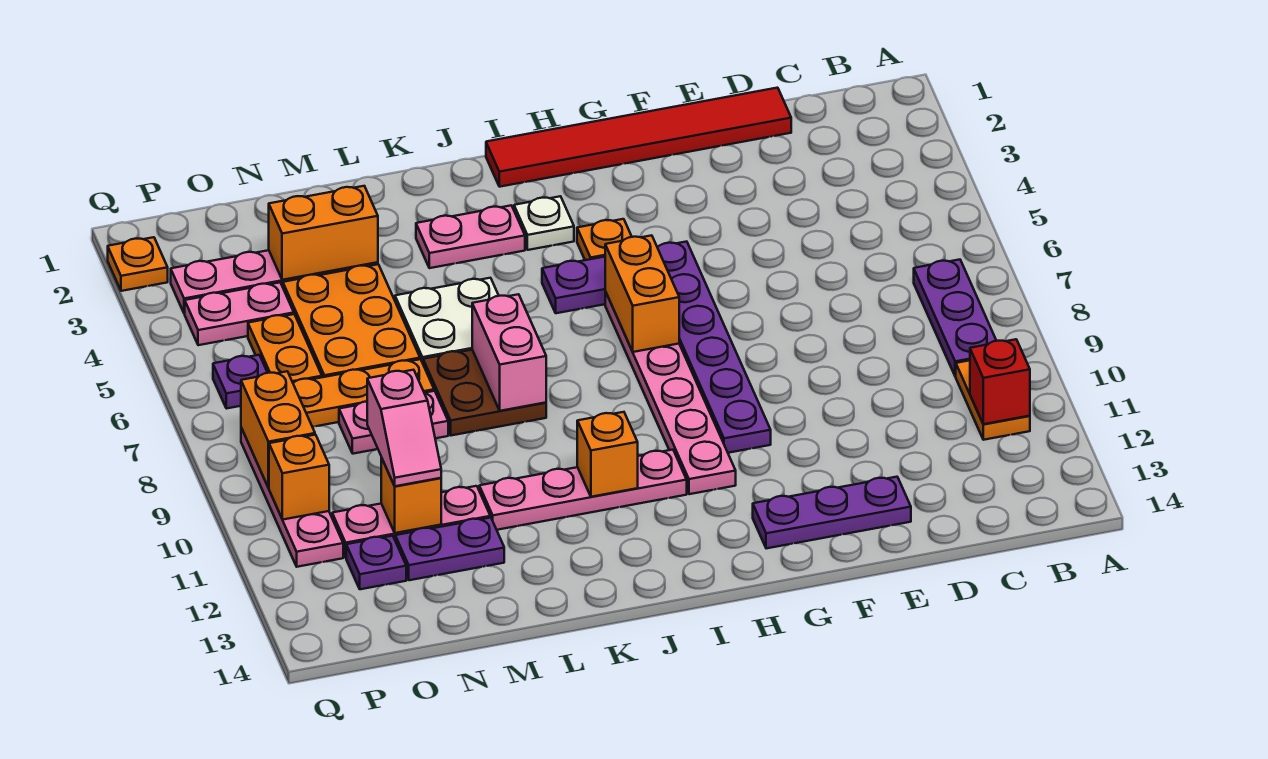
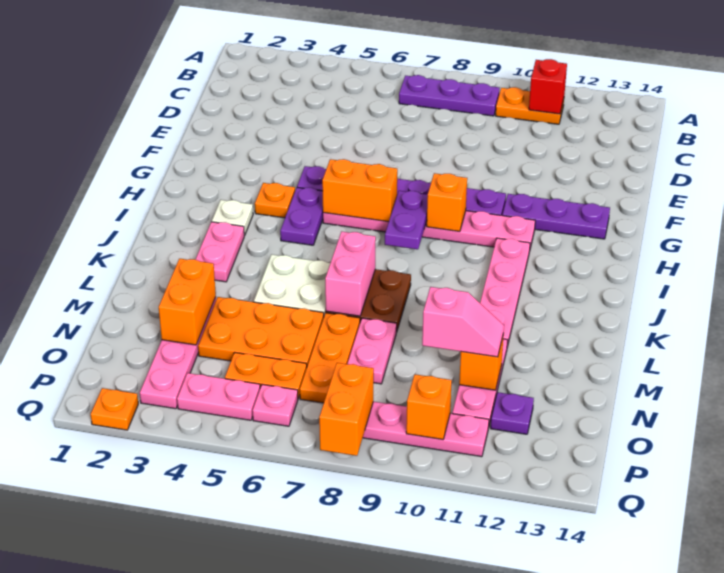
red tile D1:I1 level 1 -> none
purple plate E13:G13 level 1 -> purple plate G11:G13 level 1
orange brick J11 level 2 -> orange brick H9 level 2
pink brick K7:K8 level 2 -> pink brick K7:L7 level 2
purple plate M12:N12 level 1 -> purple plate H8:I8 level 2
pink plate O4:P4 level 1 -> pink plate P4:P5 level 1
purple plate P6 level 1 -> pink plate P6 level 1
orange brick P8:P9 level 2 -> orange brick P8:Q8 level 2

